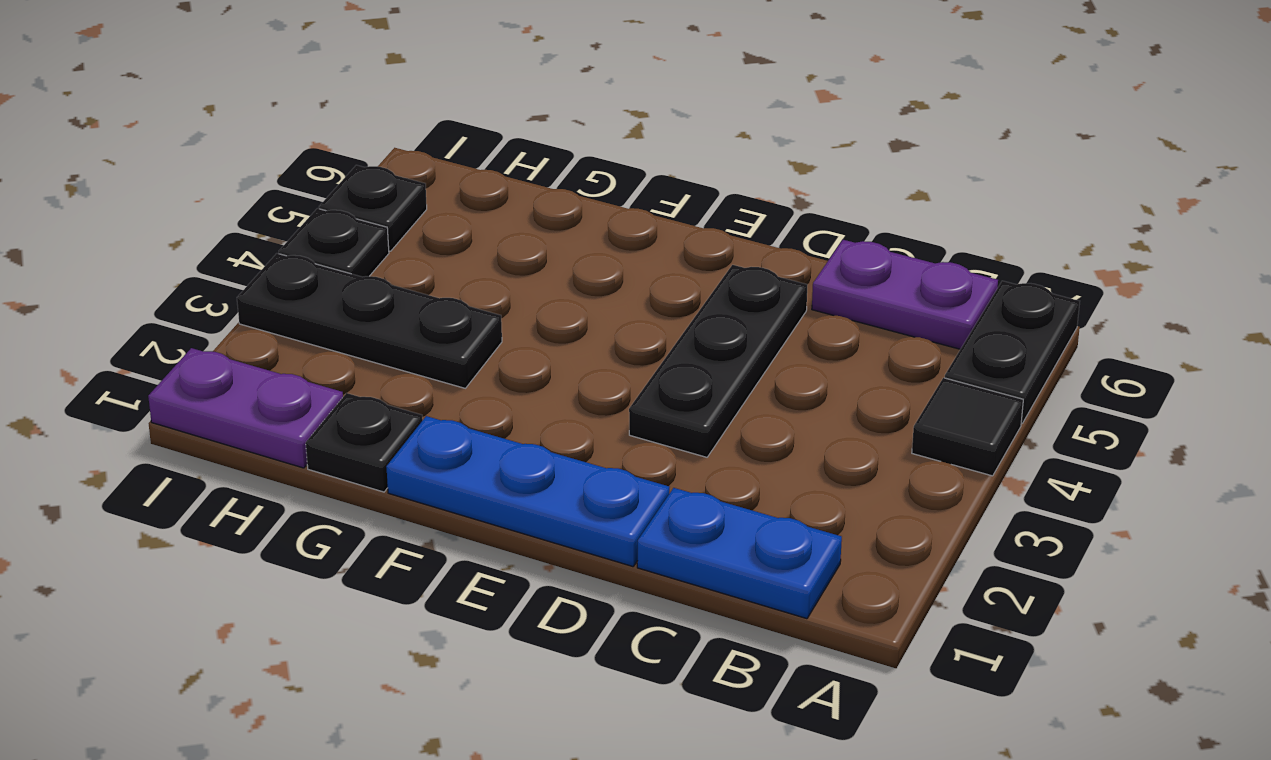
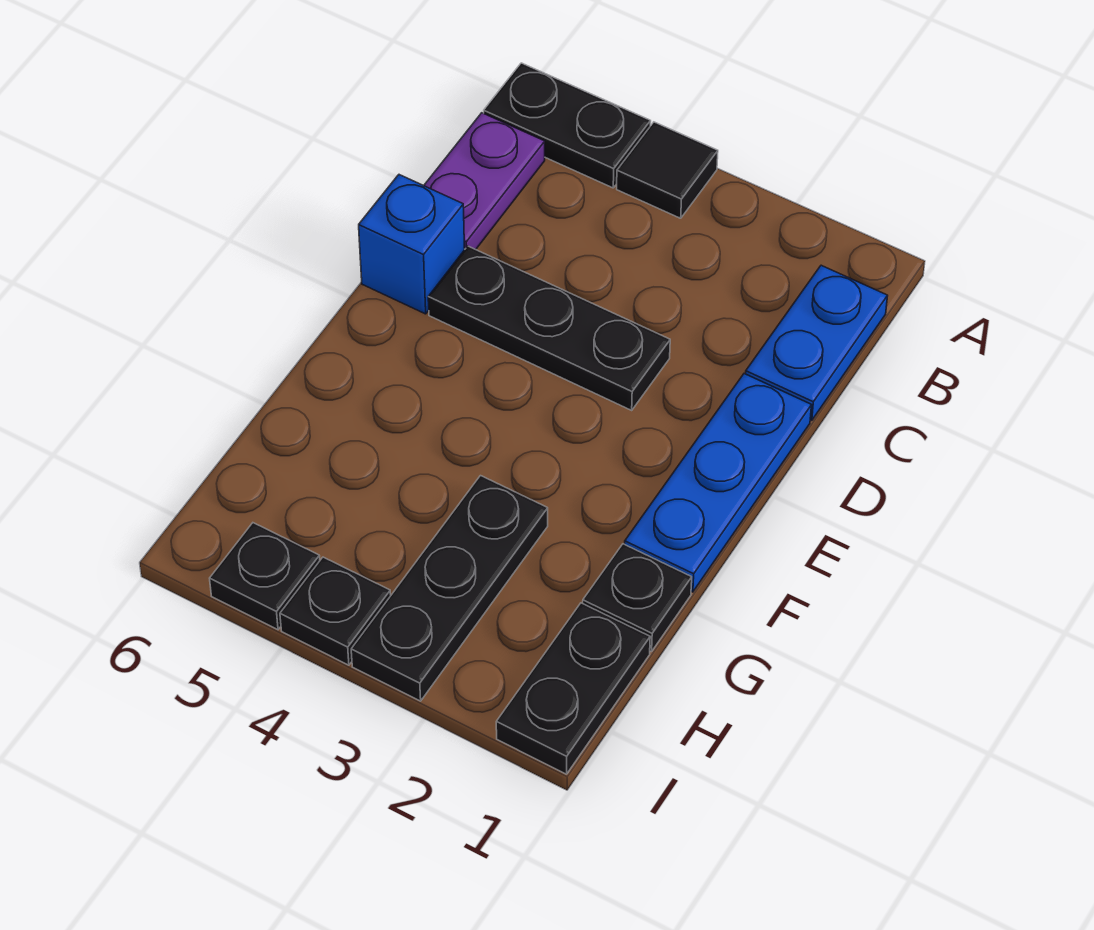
none -> blue brick D6 level 1
purple plate H1:I1 level 1 -> black plate H1:I1 level 1

